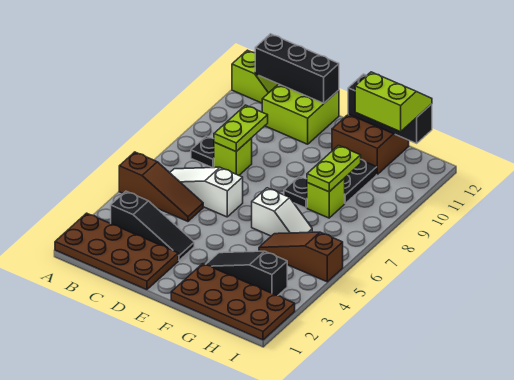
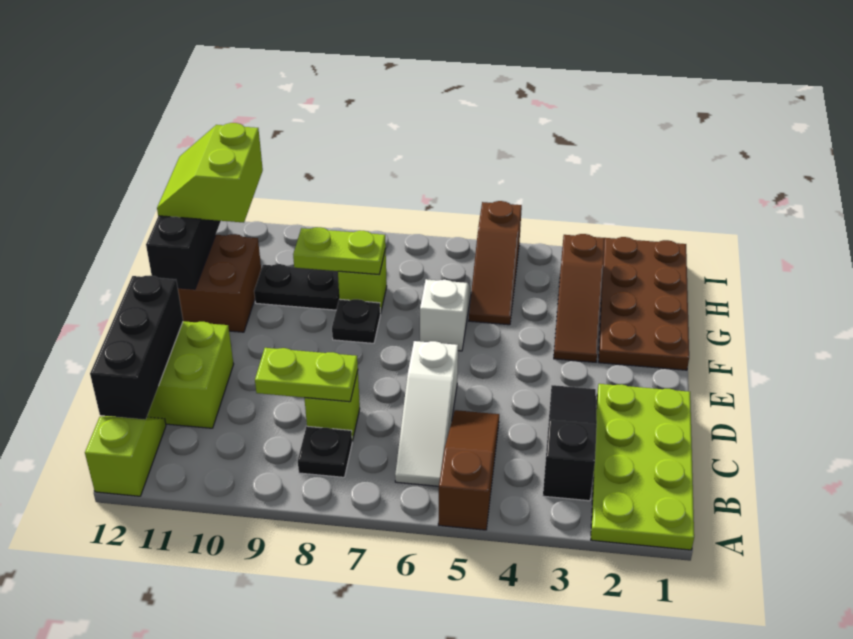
brown plate A1:D2 level 1 -> lime plate A1:D2 level 1
black slope F3:H3 level 1 top H -> brown slope F3:H3 level 1 top H

